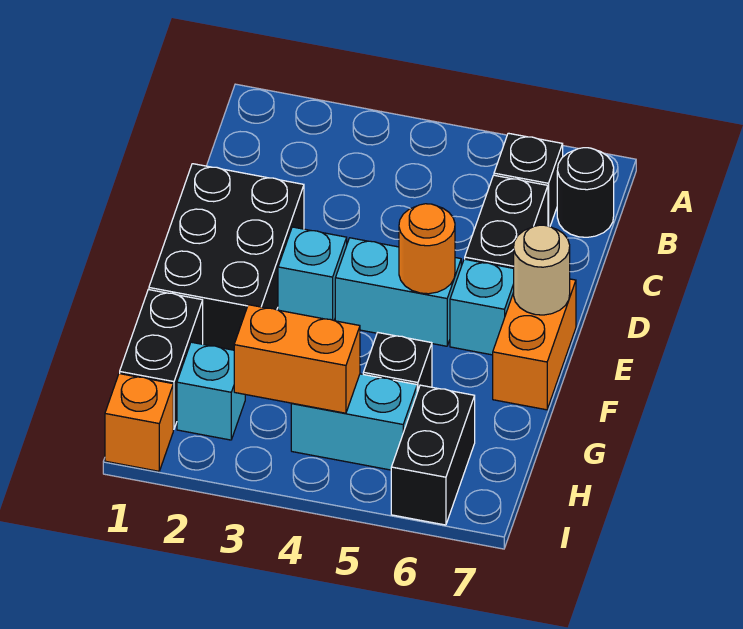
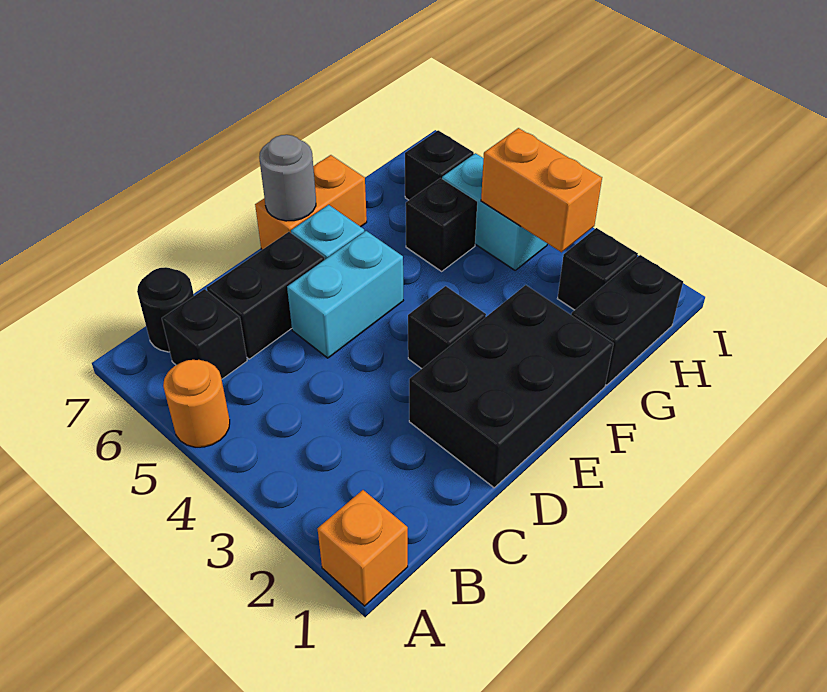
cyan brick E3 level 1 -> black brick E3 level 1
cyan brick E4:E5 level 1 -> cyan brick D5:E5 level 1
orange round brick E5 level 2 -> orange round brick A5 level 1
tan round brick E7 level 2 -> grey round brick E7 level 2
cyan brick H2 level 1 -> black brick H2 level 1
black brick H6:I6 level 1 -> black brick H6 level 1
orange brick I1 level 1 -> orange brick A1 level 1

